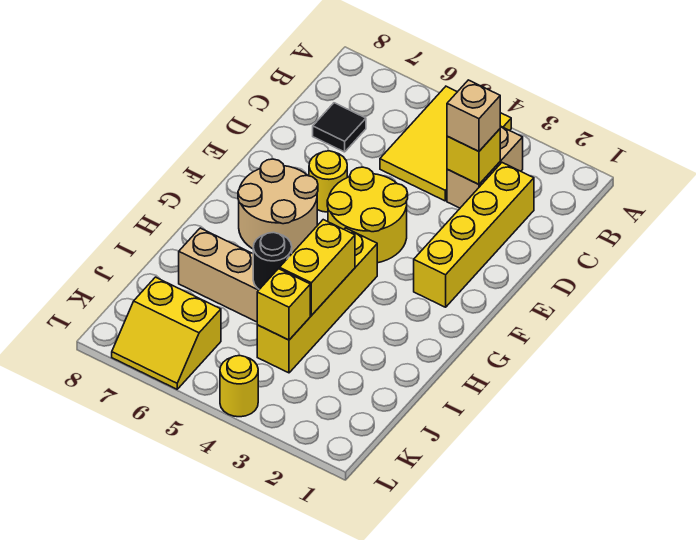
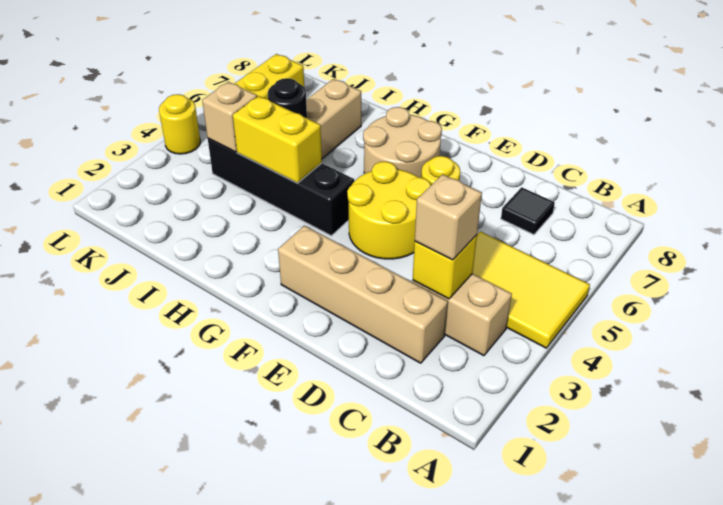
yellow brick C2:F2 level 1 -> tan brick C2:F2 level 1
yellow brick G4:J4 level 1 -> black brick G4:J4 level 1
yellow brick J4 level 2 -> tan brick J4 level 2

